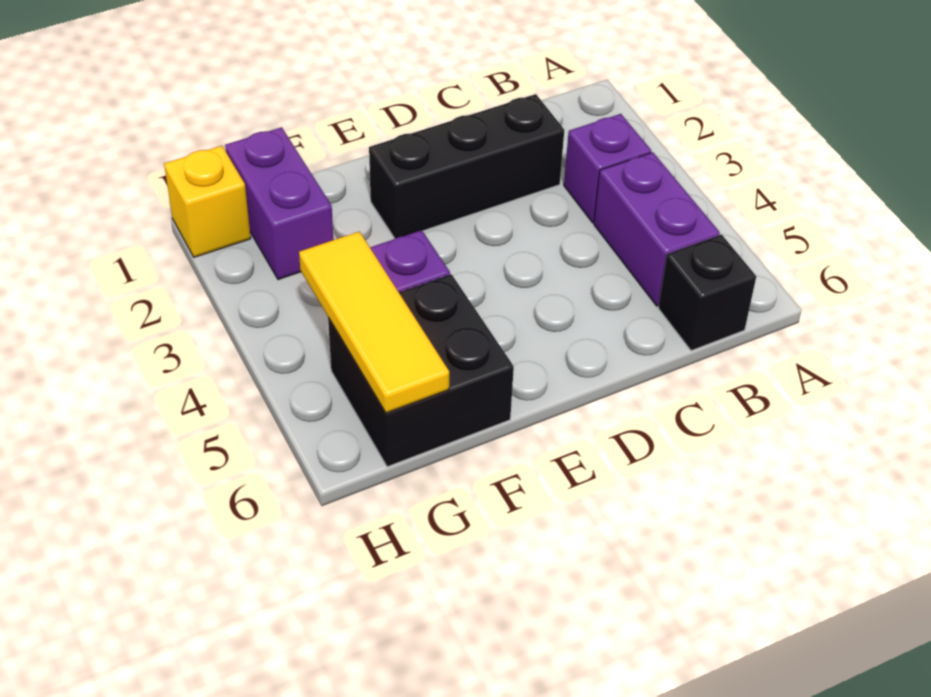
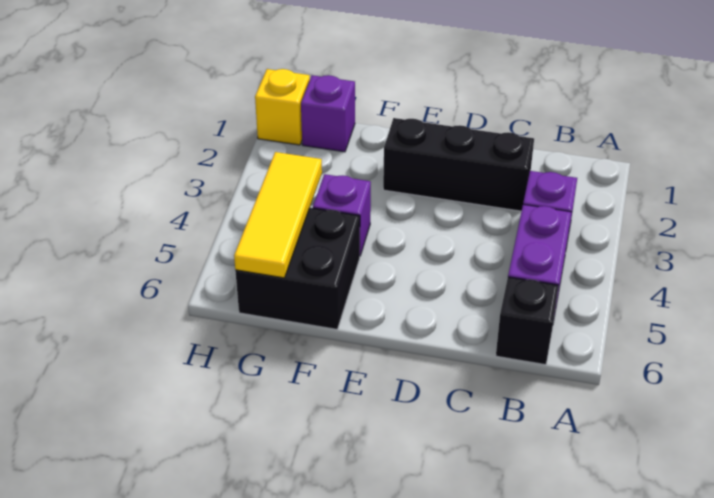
purple brick G1:G2 level 1 -> purple brick G1 level 1

